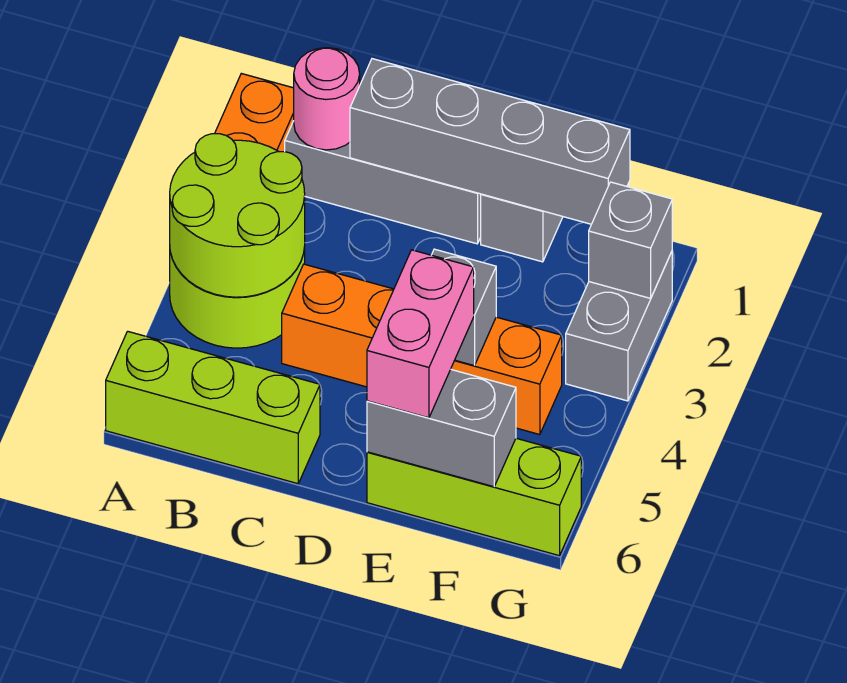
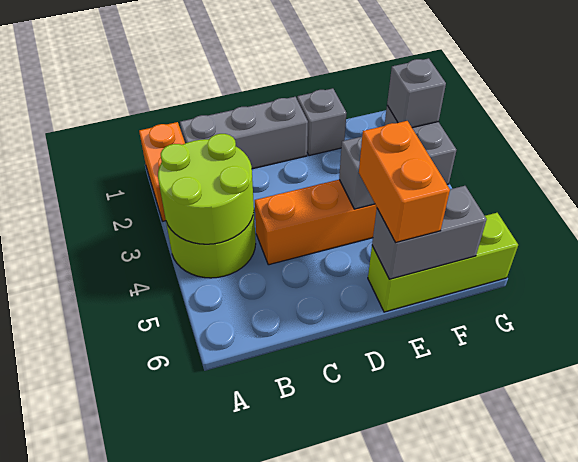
lime brick A6:C6 level 1 -> none
pink round brick B1 level 2 -> none
grey brick C1:F1 level 2 -> none
pink brick E5:E6 level 3 -> orange brick E5:E6 level 3

